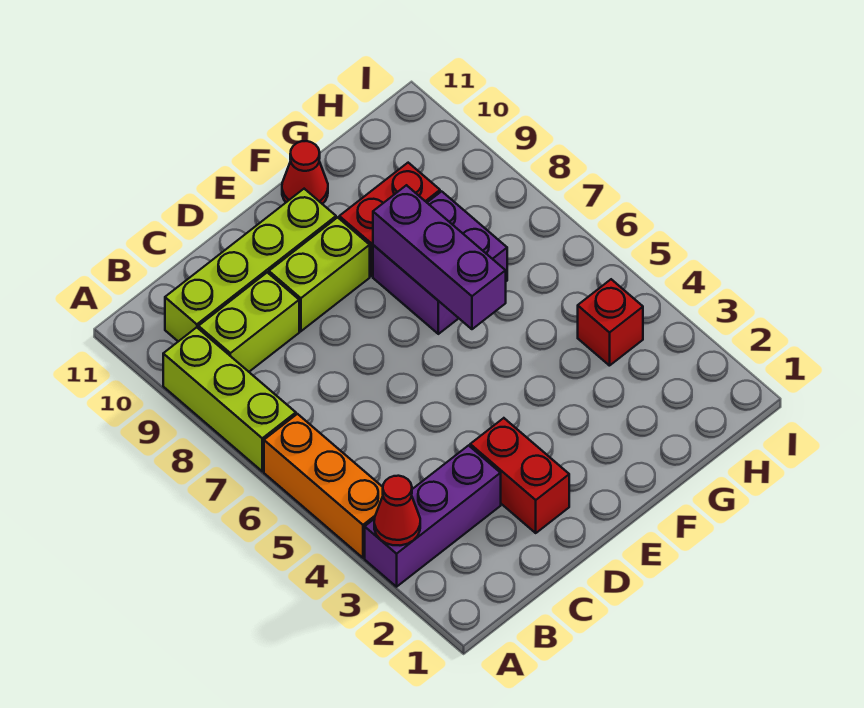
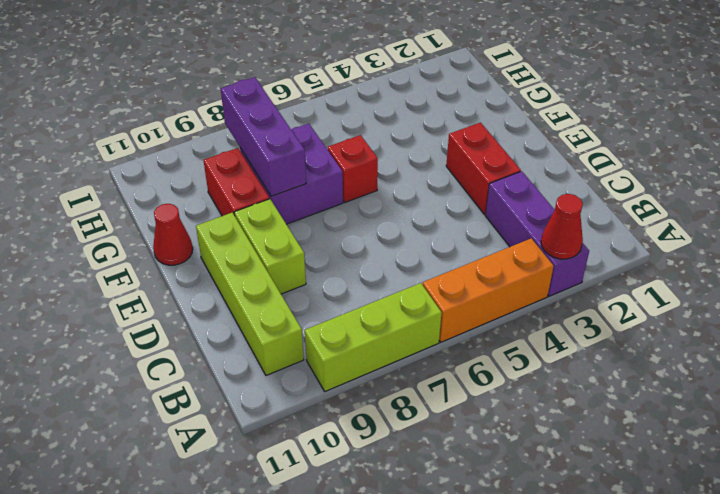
lime brick B9:C9 level 1 -> none
red brick D2:D3 level 1 -> red brick D3:E3 level 1
purple brick F6:F8 level 2 -> purple brick F8:H8 level 2
red brick H4 level 1 -> red brick F6 level 1

